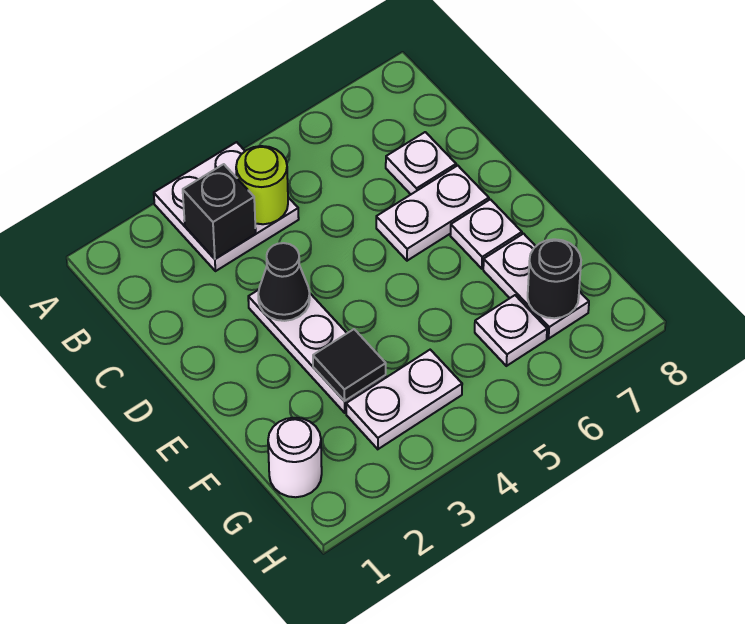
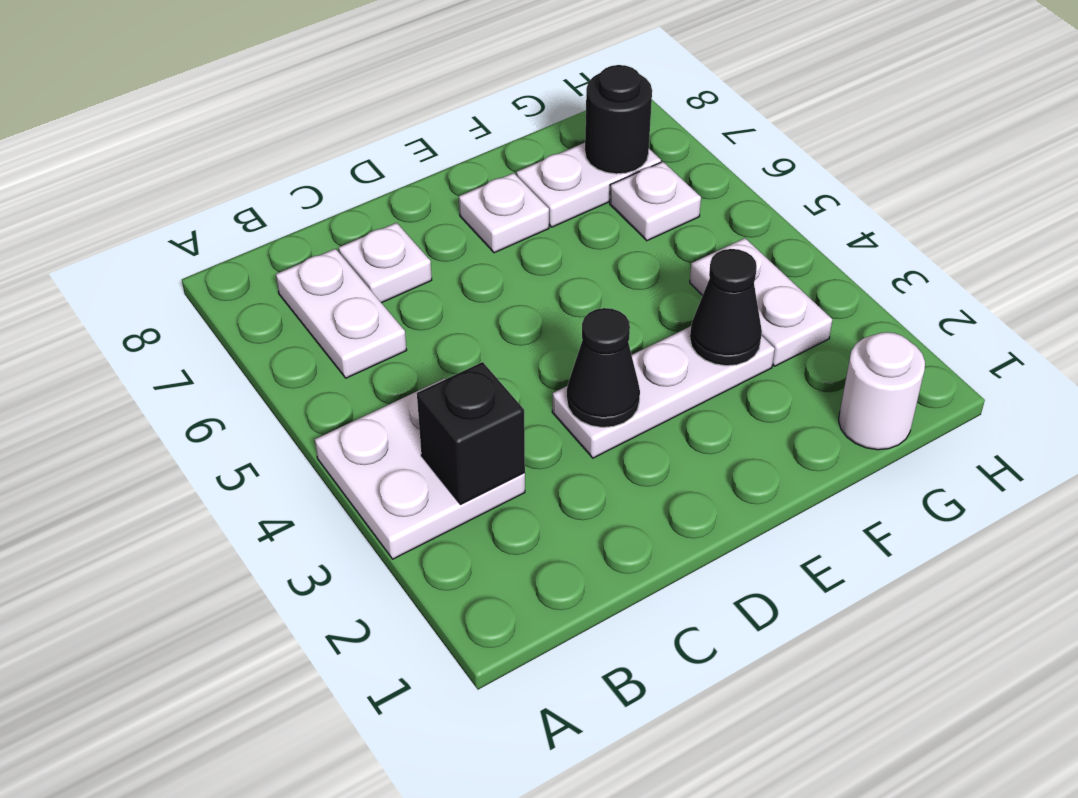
lime round brick B4 level 2 -> none
white plate D6:D7 level 1 -> white plate B6:B7 level 1
black tile F3 level 2 -> black cone F3 level 2

